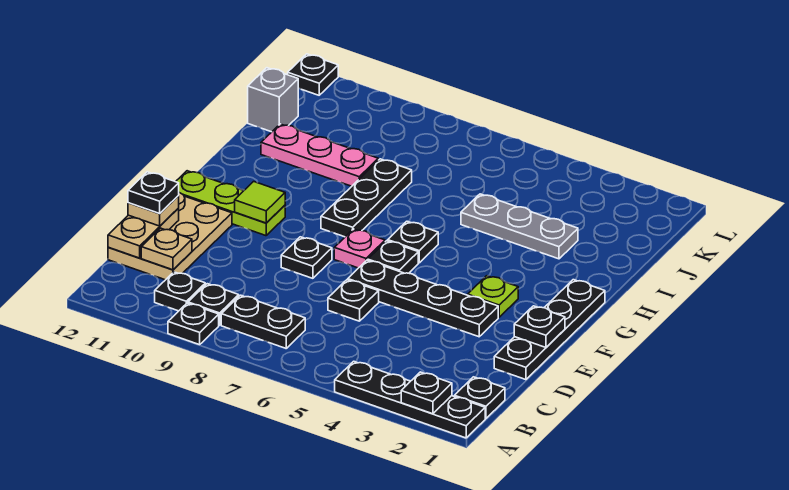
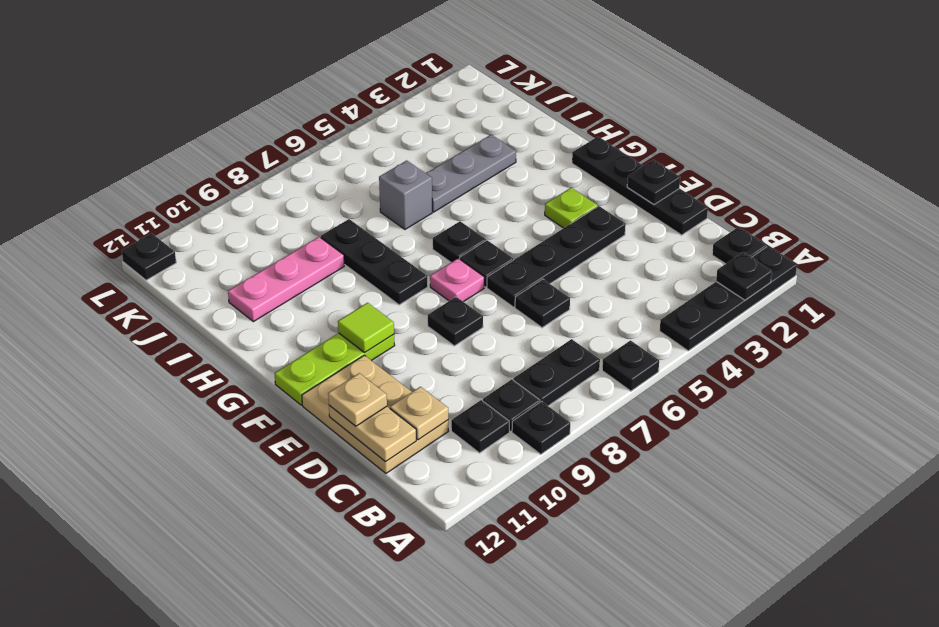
black plate D12 level 4 -> black plate A6 level 1
grey brick J12 level 1 -> grey brick I6 level 1

